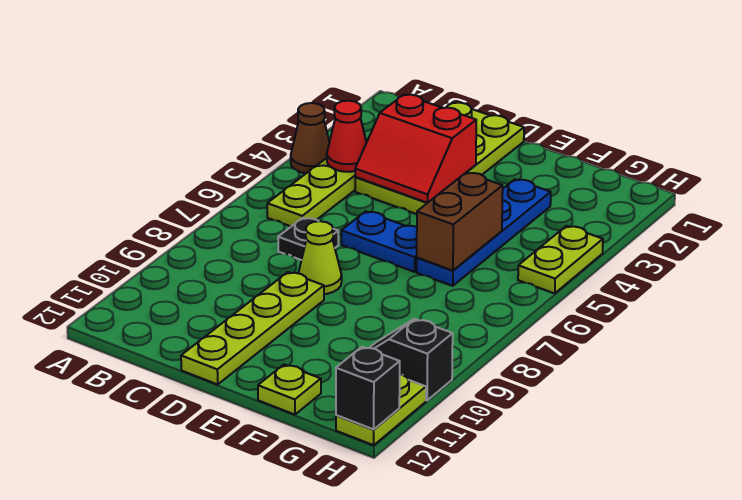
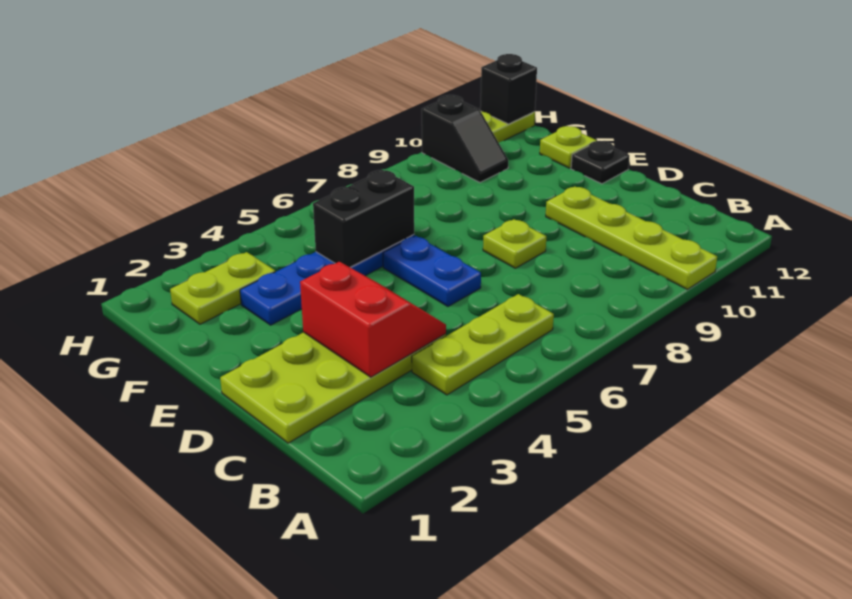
brown cone A4 level 1 -> none
red cone B4 level 2 -> none
black plate C7 level 1 -> black plate E12 level 1
lime cone D8 level 1 -> lime plate D8 level 1
lime plate D9:D12 level 1 -> lime plate A10:D10 level 1
brown brick F5:F6 level 2 -> black brick F5:F6 level 2
lime plate H4:H5 level 1 -> lime plate G2:G3 level 1

